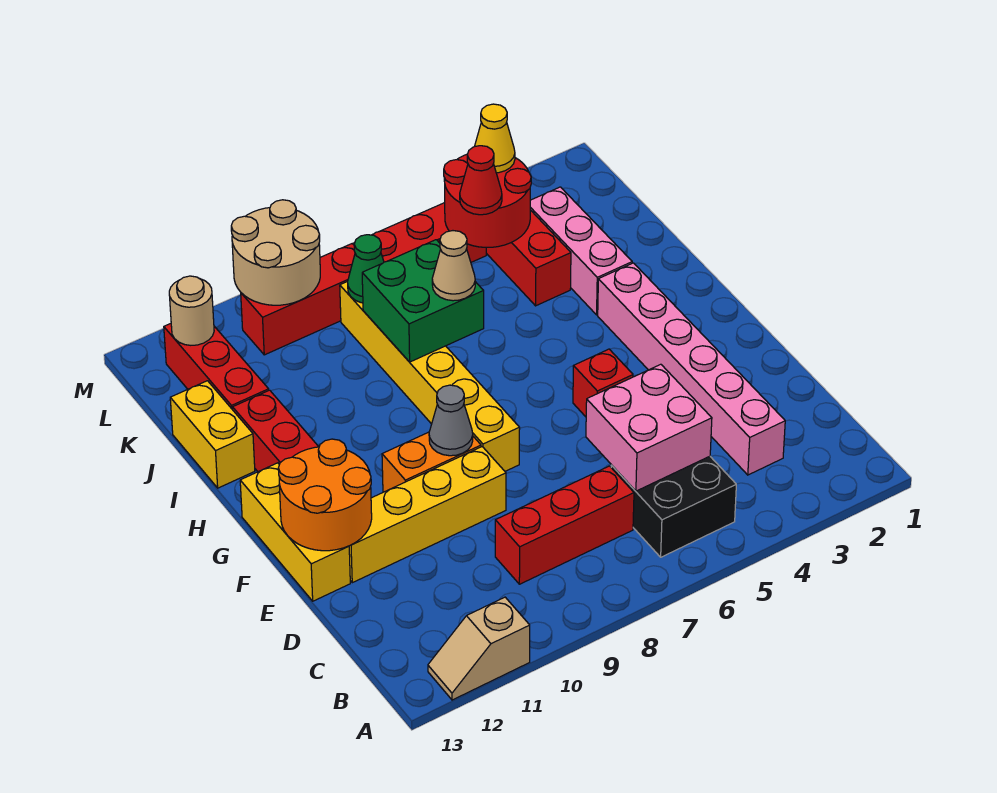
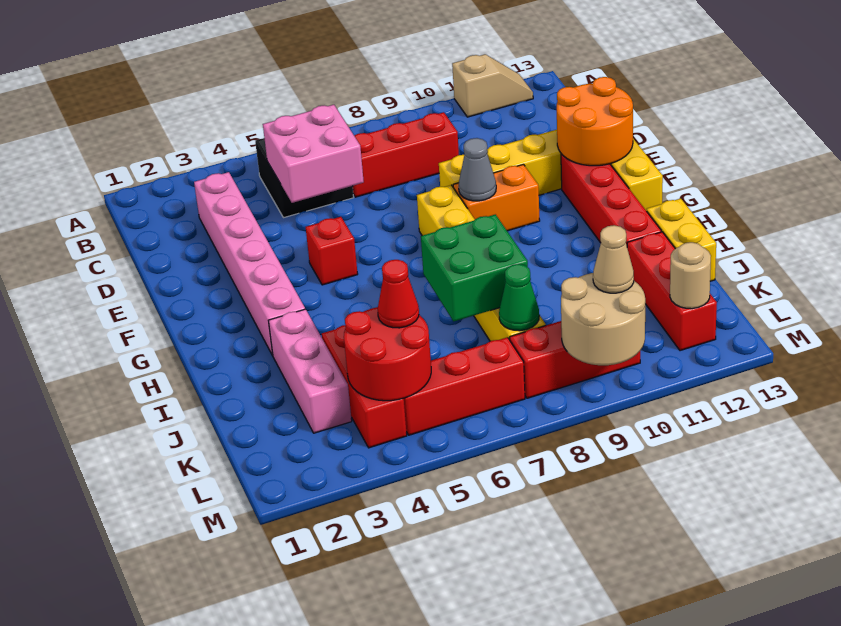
tan cone I7 level 3 -> tan cone L10 level 3
yellow cone L4 level 3 -> none

